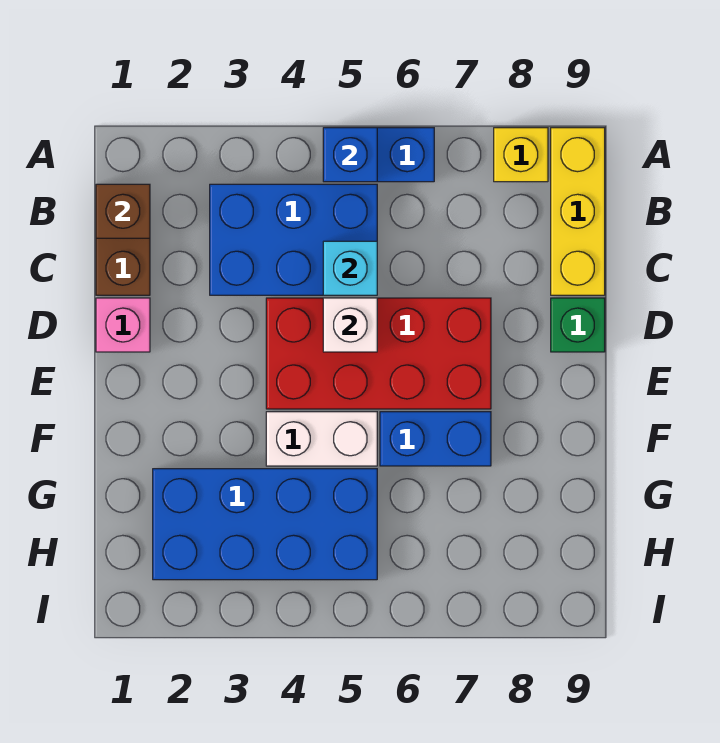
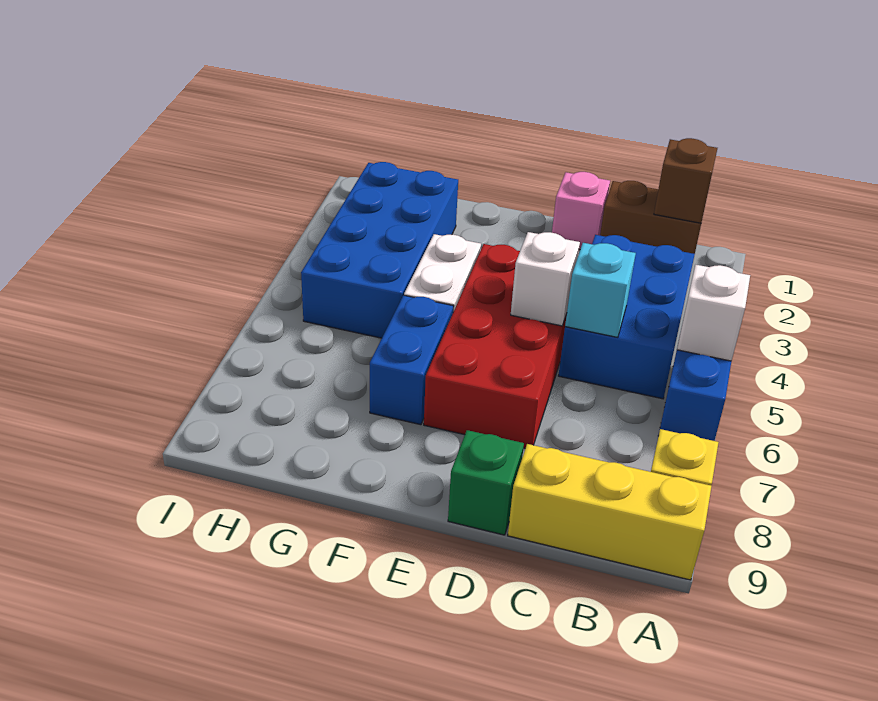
blue brick A5 level 2 -> white brick A5 level 2

